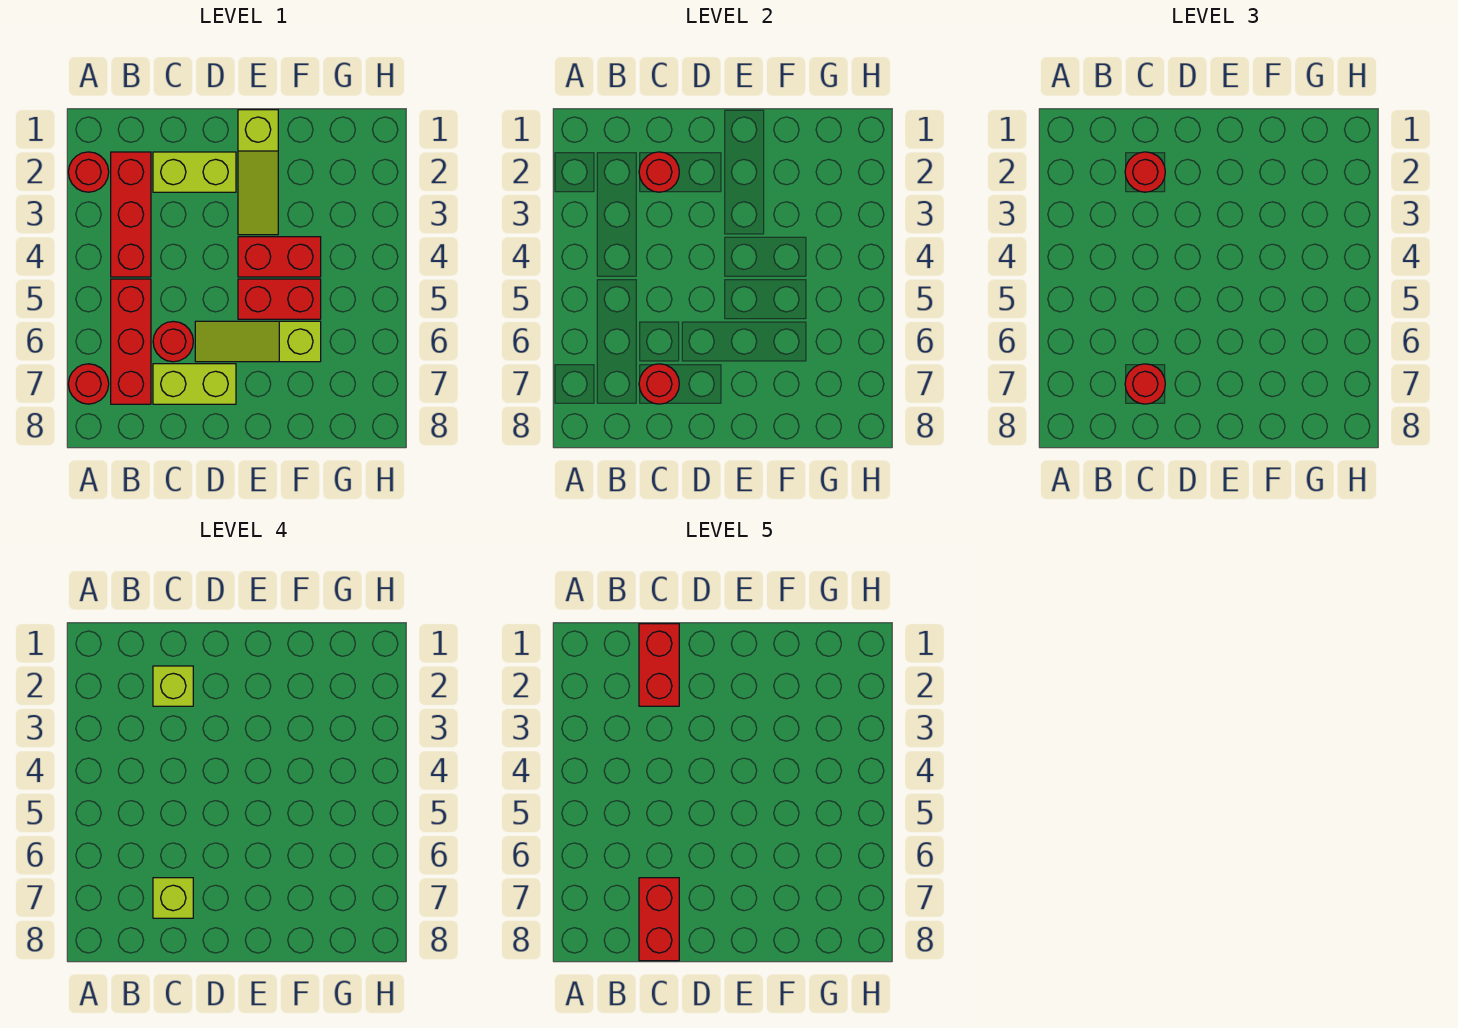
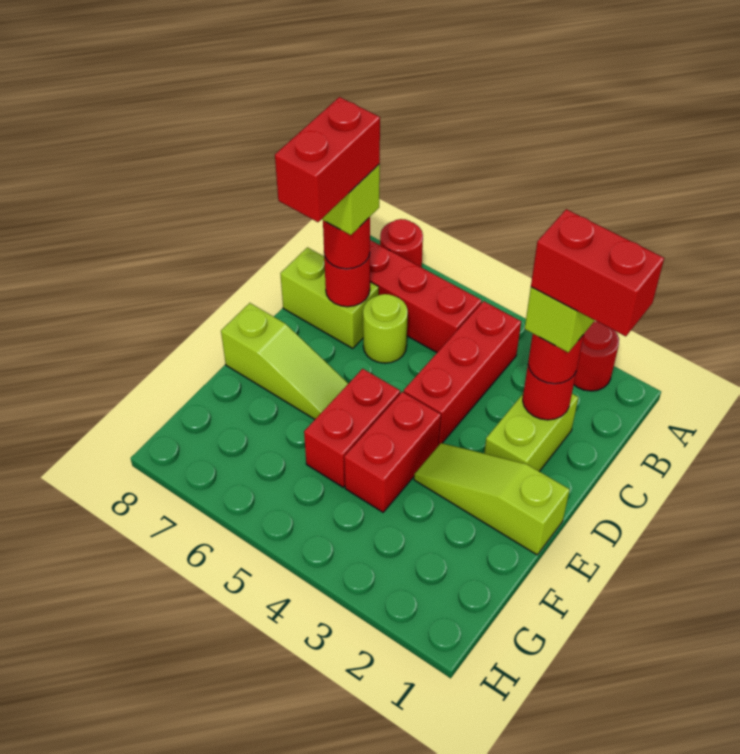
red brick B2:B4 level 1 -> red brick B4:D4 level 1
red round brick C6 level 1 -> lime round brick C6 level 1
lime brick C7:D7 level 1 -> lime brick C7:C8 level 1
red brick C7:C8 level 5 -> red brick C7:D7 level 5
lime slope D6:F6 level 1 top F -> lime slope E6:E8 level 1 top 8

